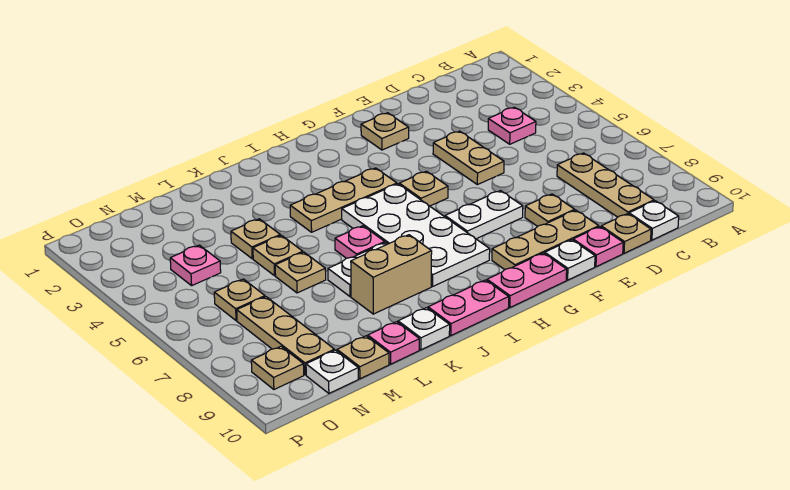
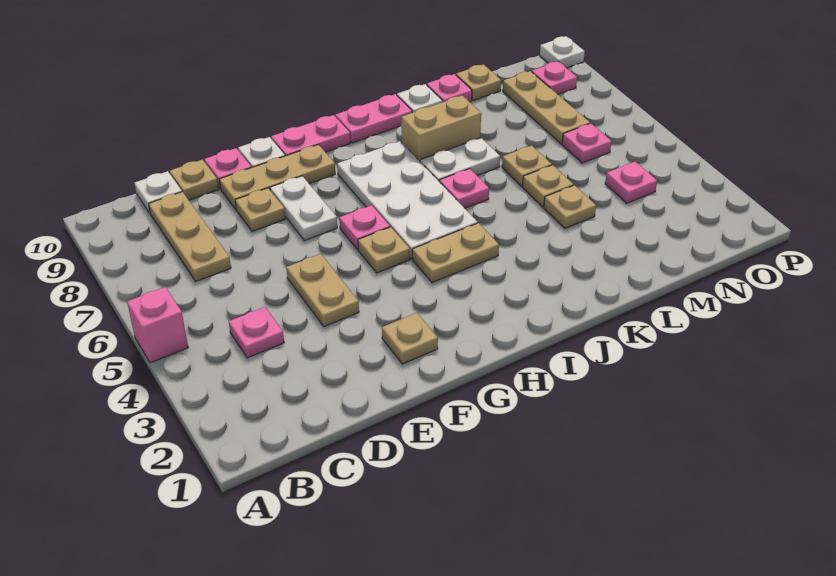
none -> pink brick A5 level 1
white plate F7:G7 level 1 -> white plate F7:F8 level 1
none -> pink plate G6 level 1
tan plate H4:J4 level 1 -> tan plate H4:I4 level 1
tan plate N6 level 1 -> pink plate N6 level 1
white plate N10 level 1 -> white plate P10 level 1
tan plate O9 level 1 -> pink plate O9 level 1

